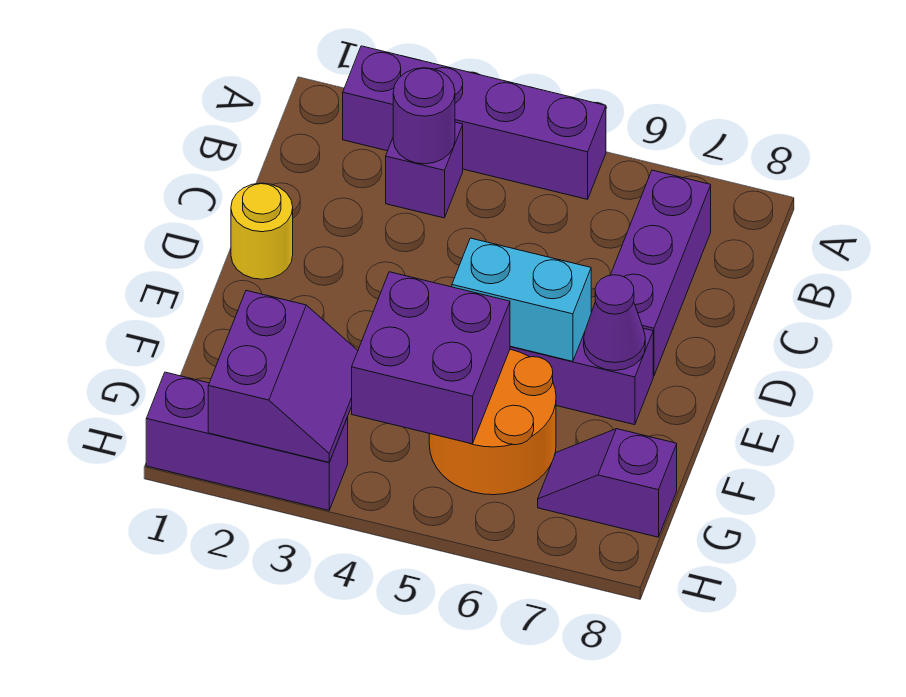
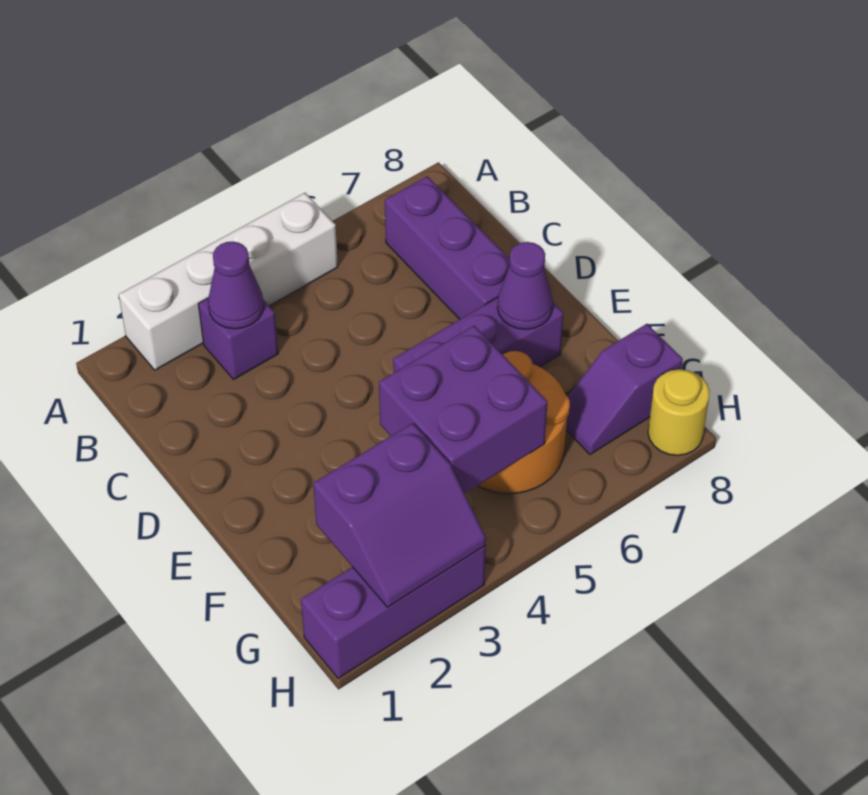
purple brick A2:A5 level 1 -> white brick A2:A5 level 1
purple round brick B3 level 2 -> purple cone B3 level 2
yellow round brick D1 level 1 -> yellow round brick H8 level 1
cyan brick E5:E6 level 2 -> none
purple slope G2:H3 level 2 top 2 -> purple slope G2:H3 level 2 top G

